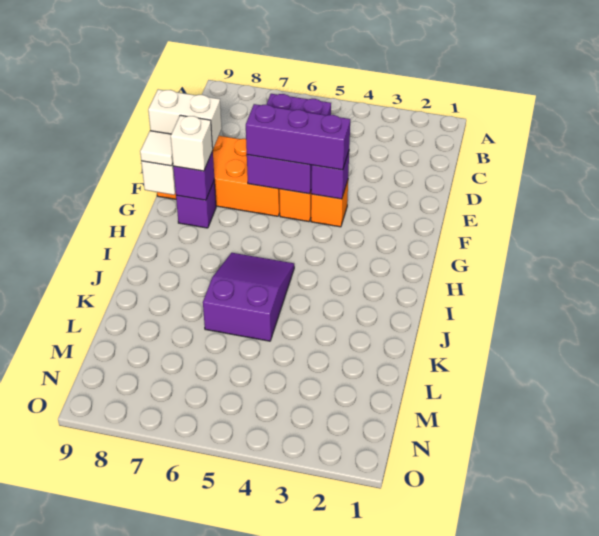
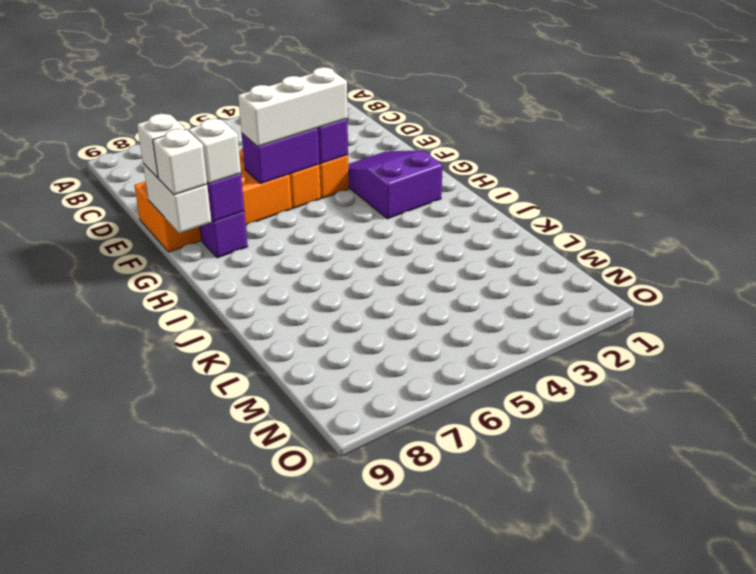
purple brick D5:F6 level 2 -> purple brick F5:F6 level 2
purple brick F4:F6 level 3 -> white brick F4:F6 level 3
white brick F8:F9 level 3 -> white brick F9 level 3
white tile G9 level 3 -> white brick G9 level 3
purple slope I5:K6 level 1 top K -> purple slope F2:H3 level 1 top H

